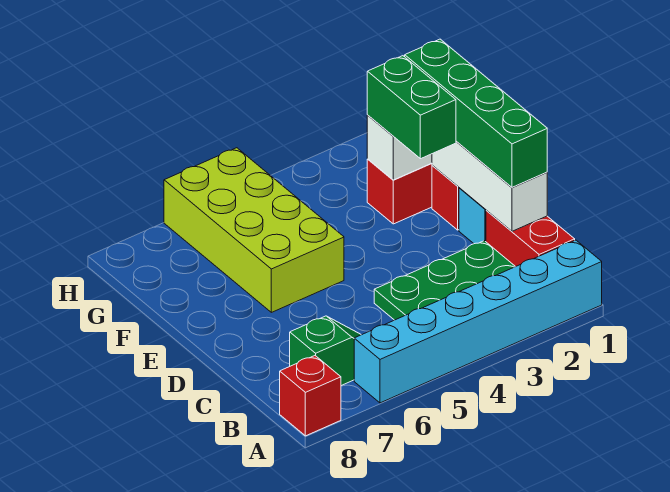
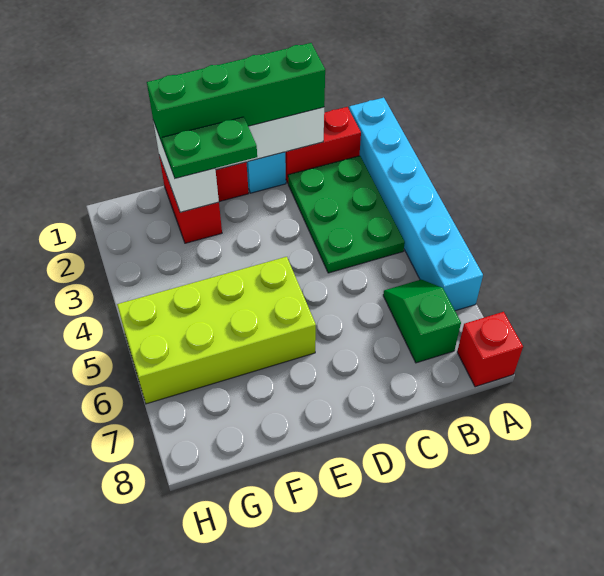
green brick E2:F2 level 3 -> green plate E2:F2 level 3

